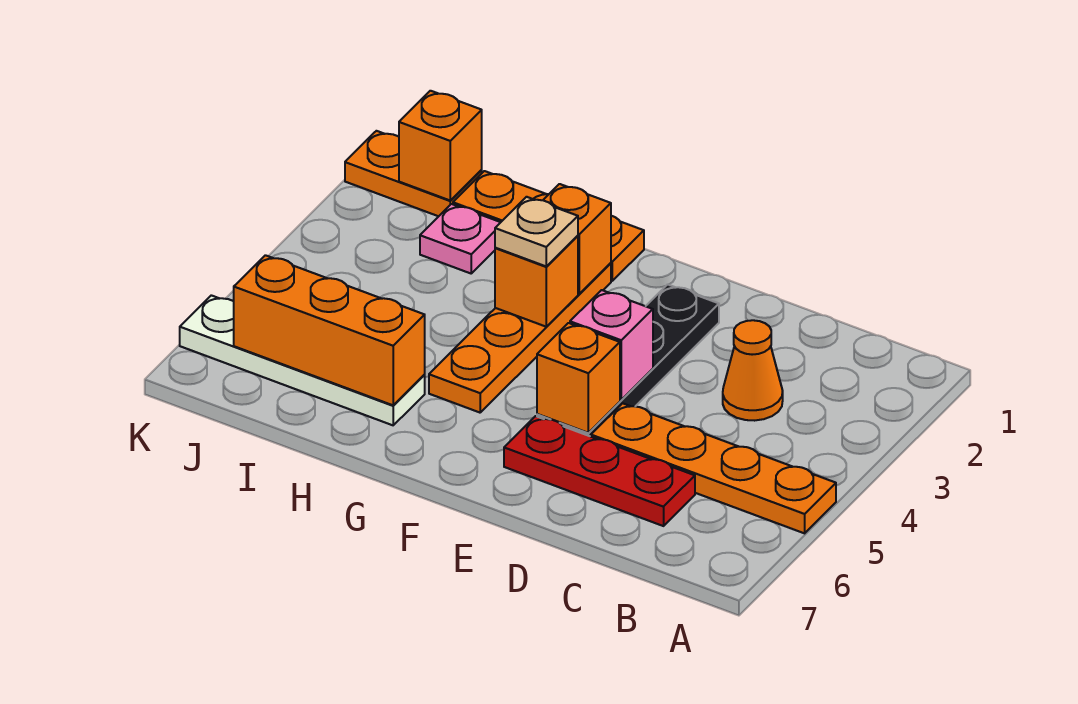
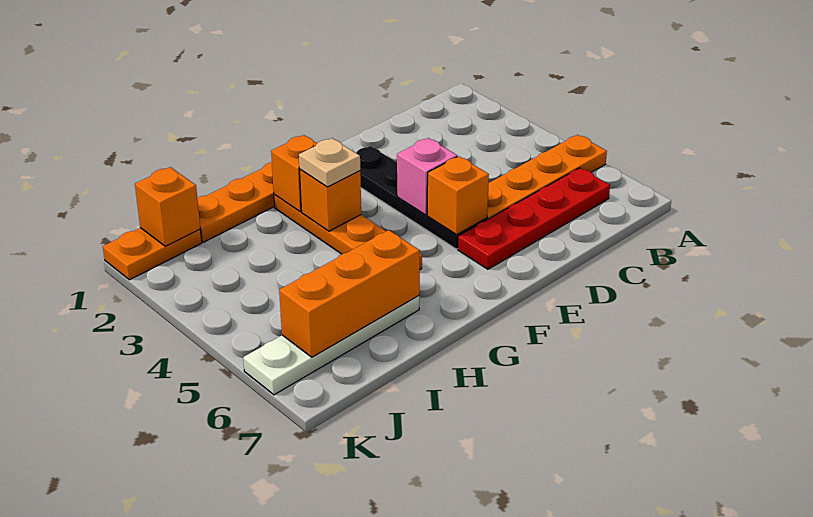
orange cone C3 level 1 -> none
red plate C6:E6 level 1 -> red plate B6:E6 level 1
pink plate I2 level 1 -> none

